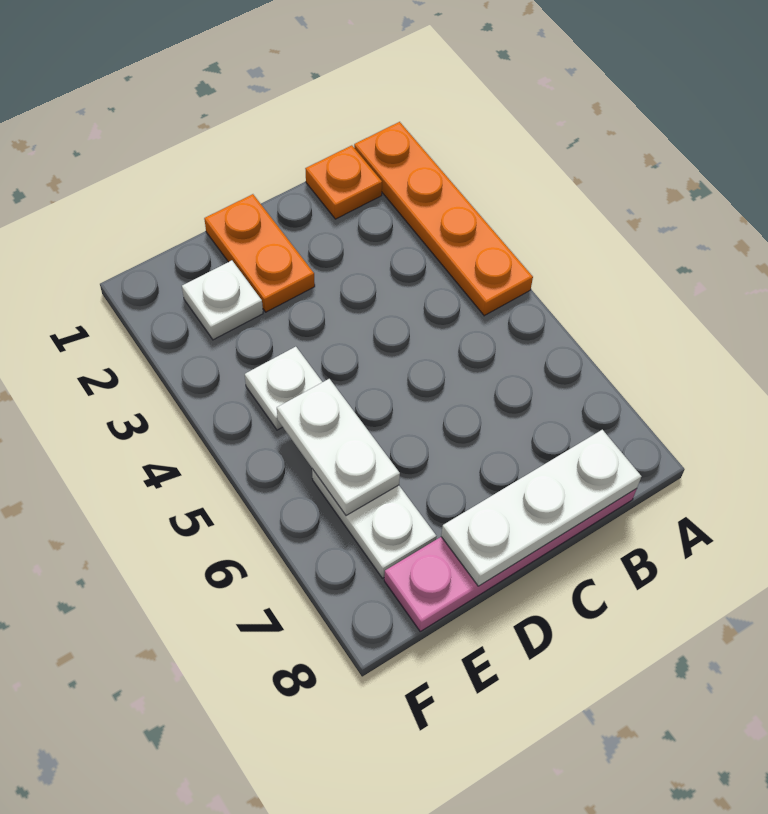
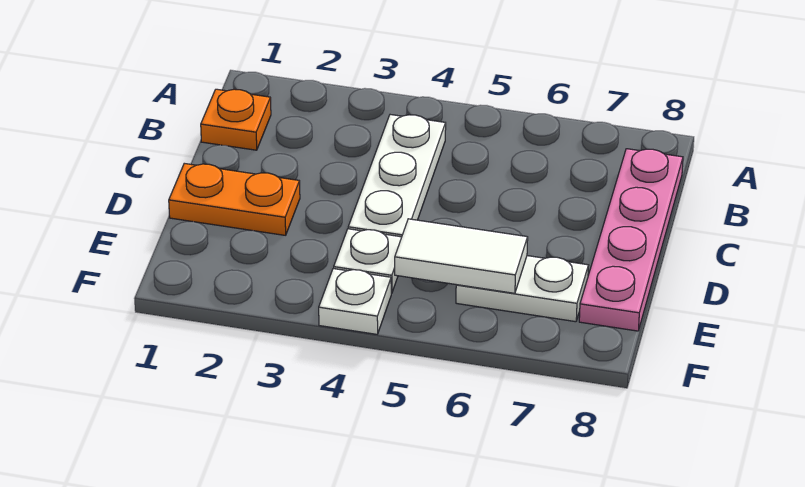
orange plate A1:A4 level 1 -> none
white plate B8:D8 level 2 -> white plate B4:D4 level 1
white plate E2 level 1 -> white plate F4 level 1
white plate E5:E6 level 2 -> white tile E5:E6 level 2

